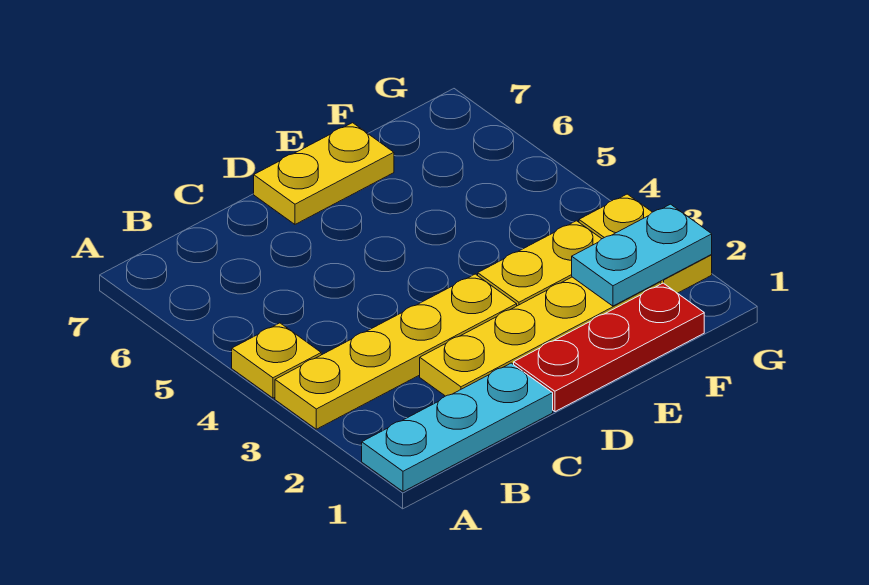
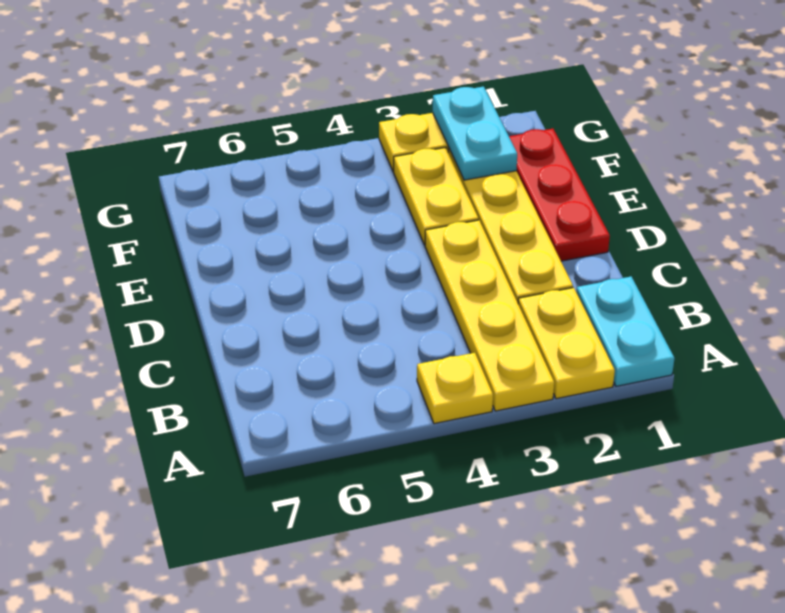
cyan plate A1:C1 level 1 -> cyan plate A1:B1 level 1
yellow plate D7:E7 level 1 -> yellow plate A2:B2 level 1

